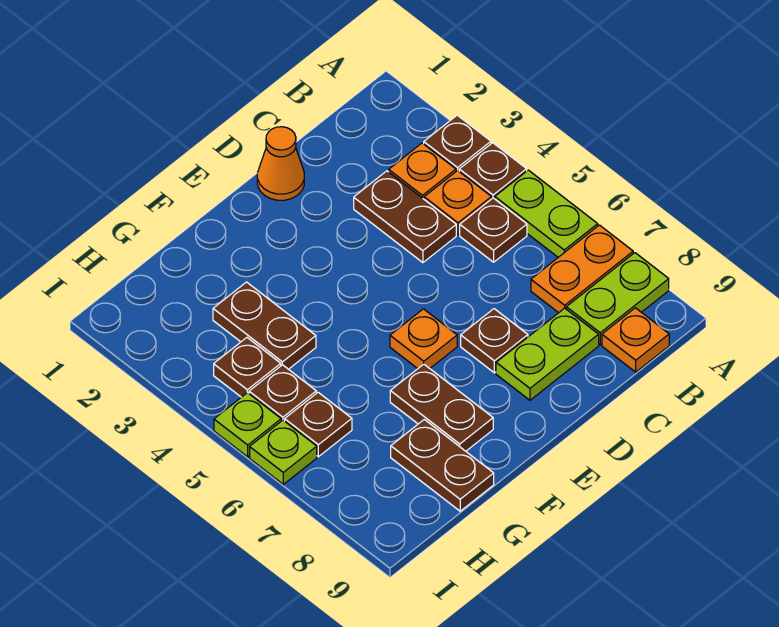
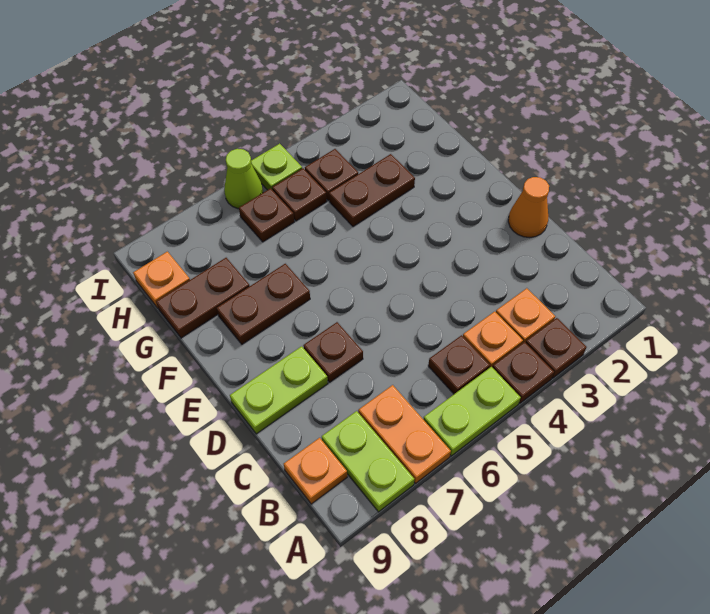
brown plate C3:C4 level 1 -> none
lime plate C8:D8 level 1 -> lime plate D8:D9 level 1
orange plate E6 level 1 -> orange plate H9 level 1
lime plate I6 level 1 -> lime cone I6 level 1

